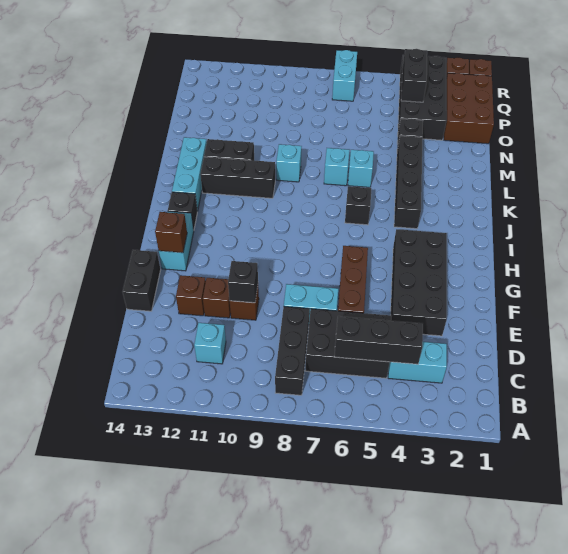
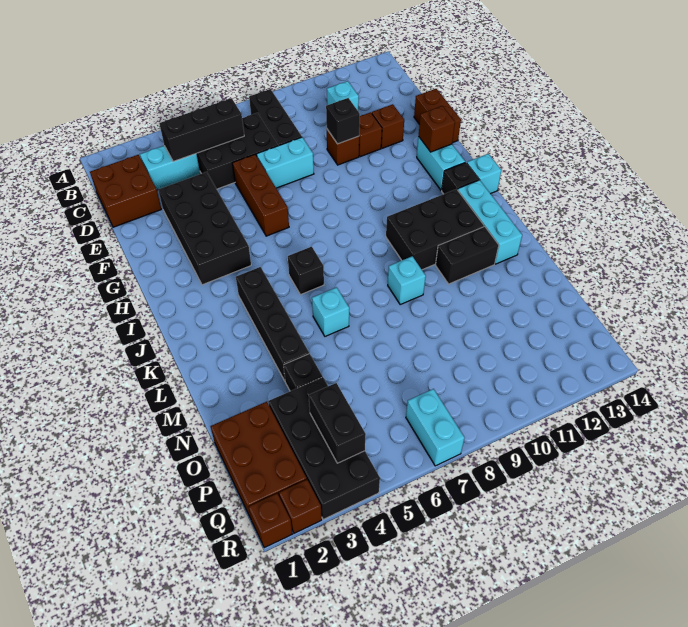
none -> brown brick C1:D2 level 1
black brick E14:F14 level 1 -> brown brick E14:F14 level 1
black brick K10:K12 level 1 -> black brick J10:K12 level 1
cyan brick L7 level 1 -> cyan brick I14 level 1

